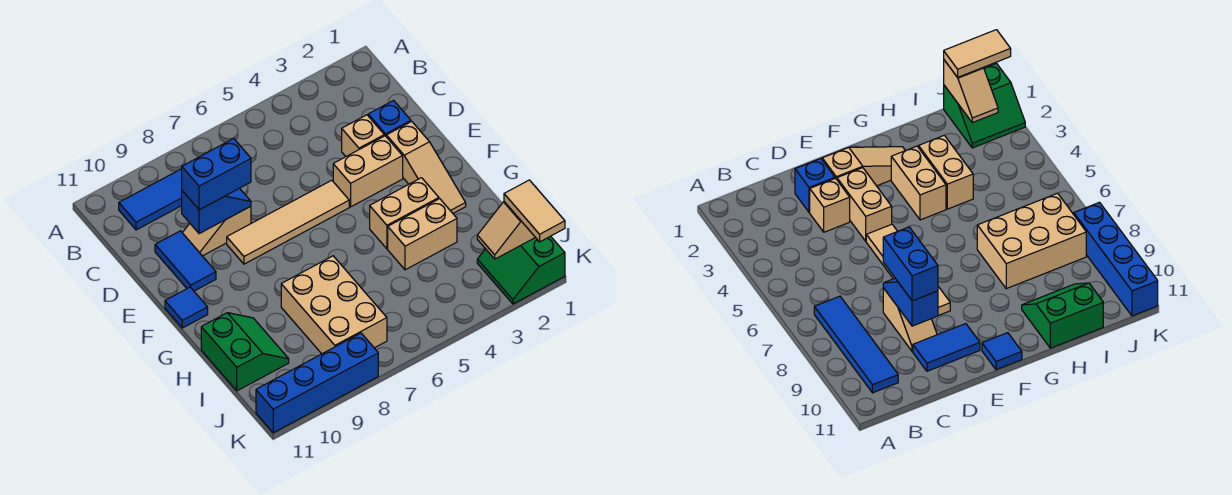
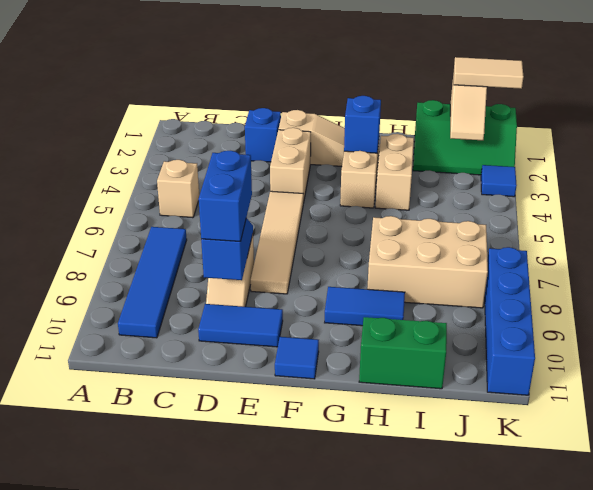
tan brick D3 level 1 -> tan brick B5 level 1
none -> blue brick G3 level 2
none -> blue tile G9:H9 level 1
green slope J1:K2 level 1 top 1 -> green slope I1:K2 level 1 top 1
none -> blue tile K3 level 1

